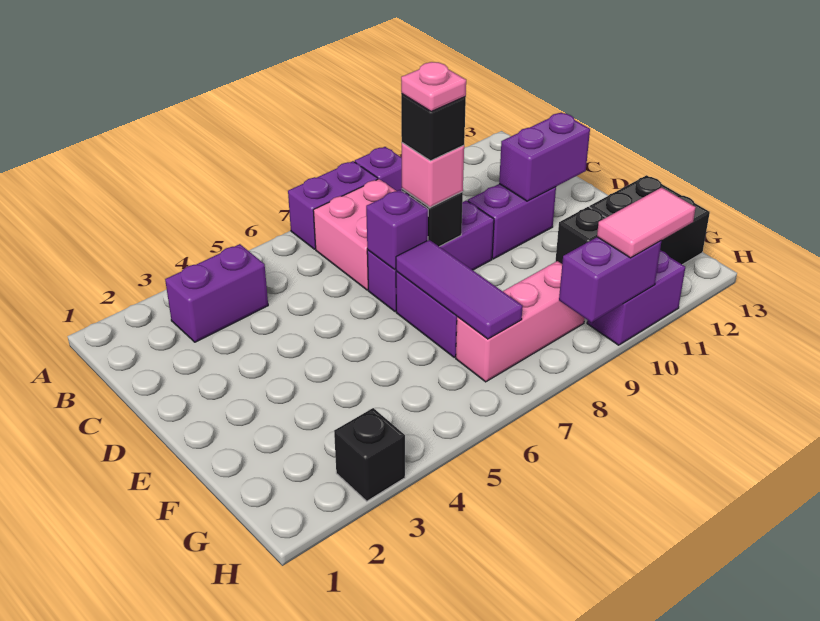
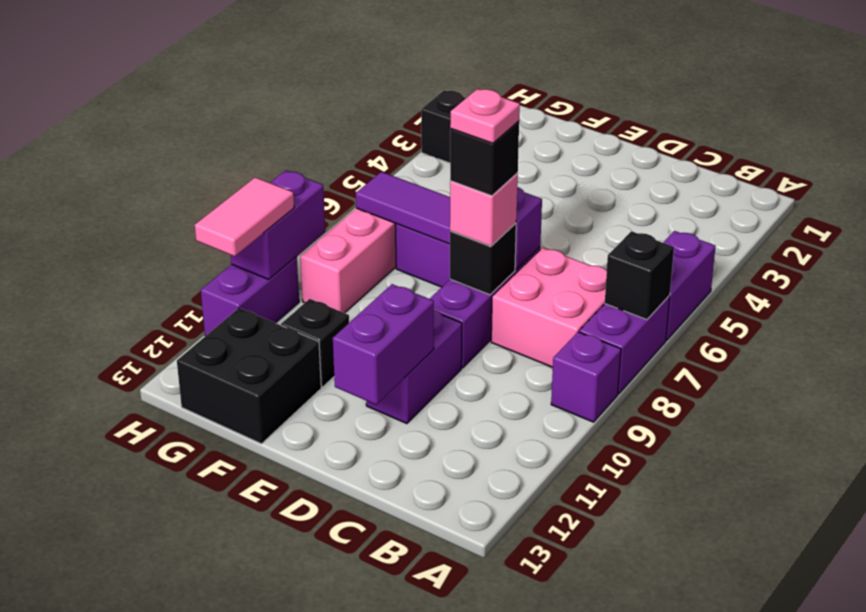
none -> black brick A7 level 2
purple brick B3:B4 level 1 -> purple brick A5:A6 level 1

